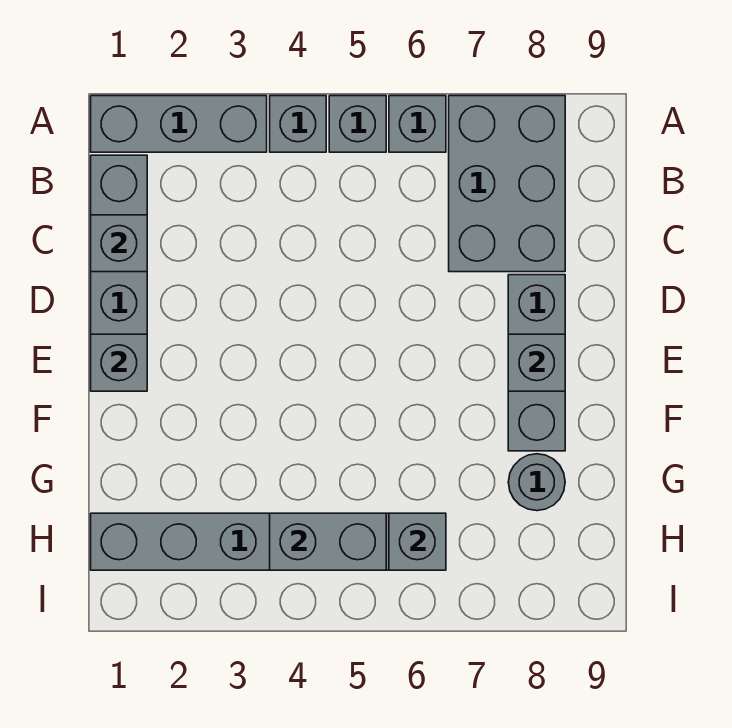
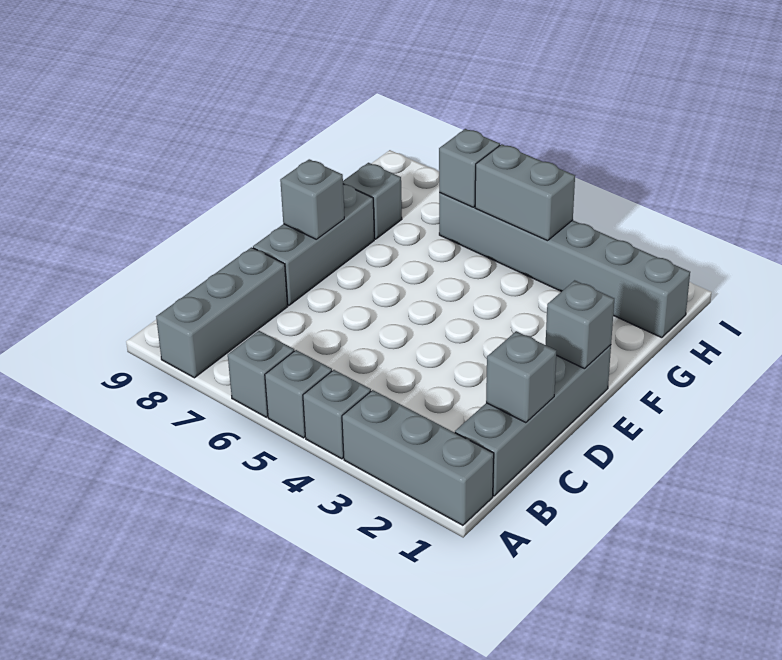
grey brick A7:C8 level 1 -> grey brick A8:C8 level 1
grey round brick G8 level 1 -> grey brick G8 level 1

